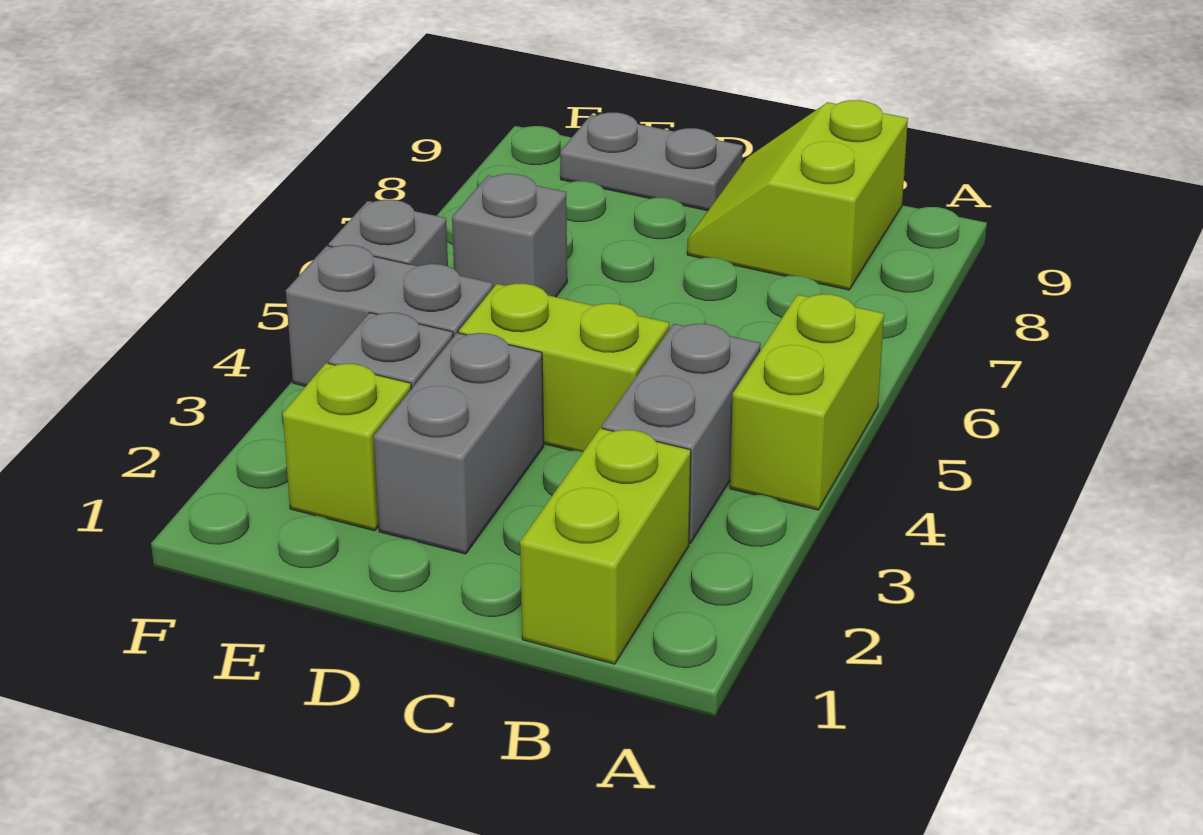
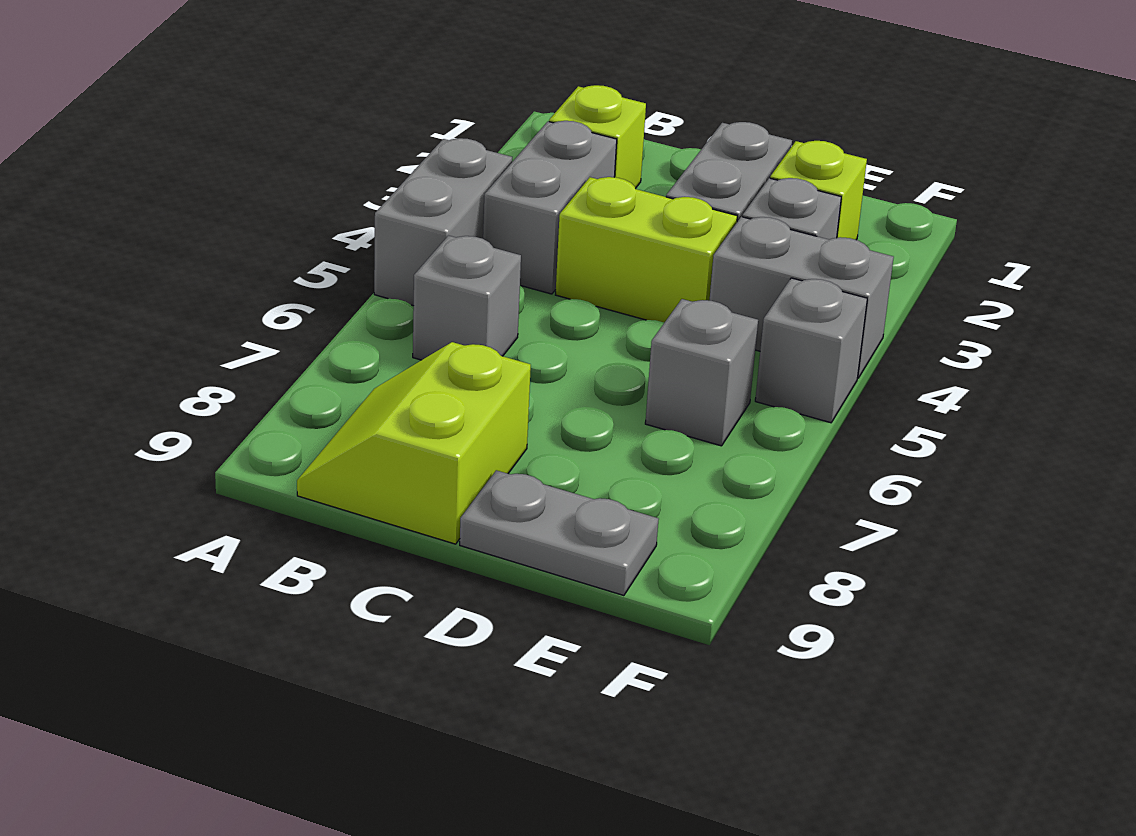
lime brick A4:A5 level 1 -> grey brick A4:A5 level 1
lime brick B1:B2 level 1 -> lime brick B2 level 1
none -> grey brick B6 level 1
lime slope B8:C9 level 1 top B -> lime slope B8:C9 level 1 top C

